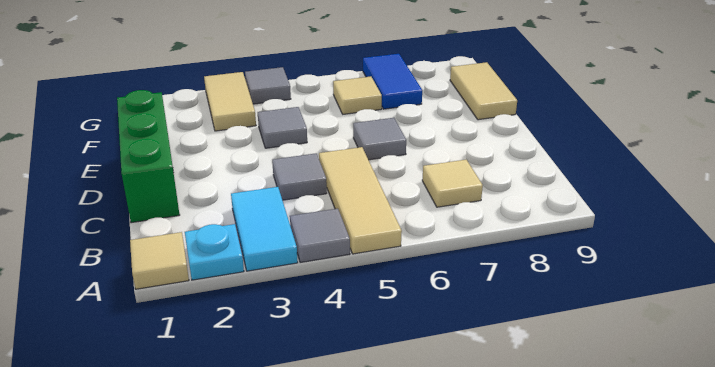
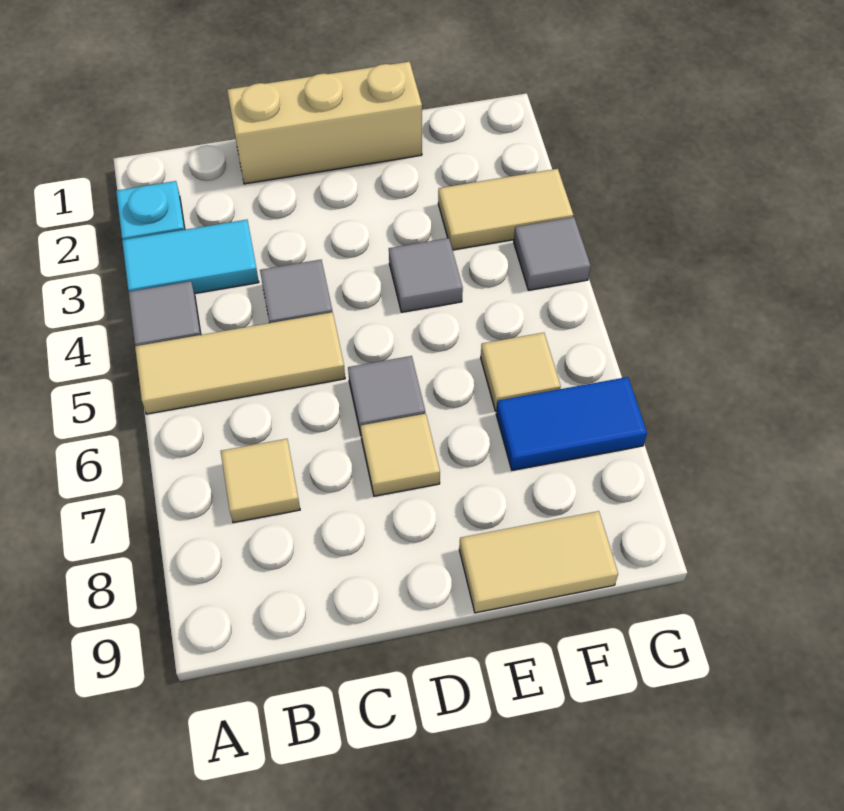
tan tile A1 level 1 -> tan tile D7 level 1
green brick C1:E1 level 1 -> tan brick C1:E1 level 1

